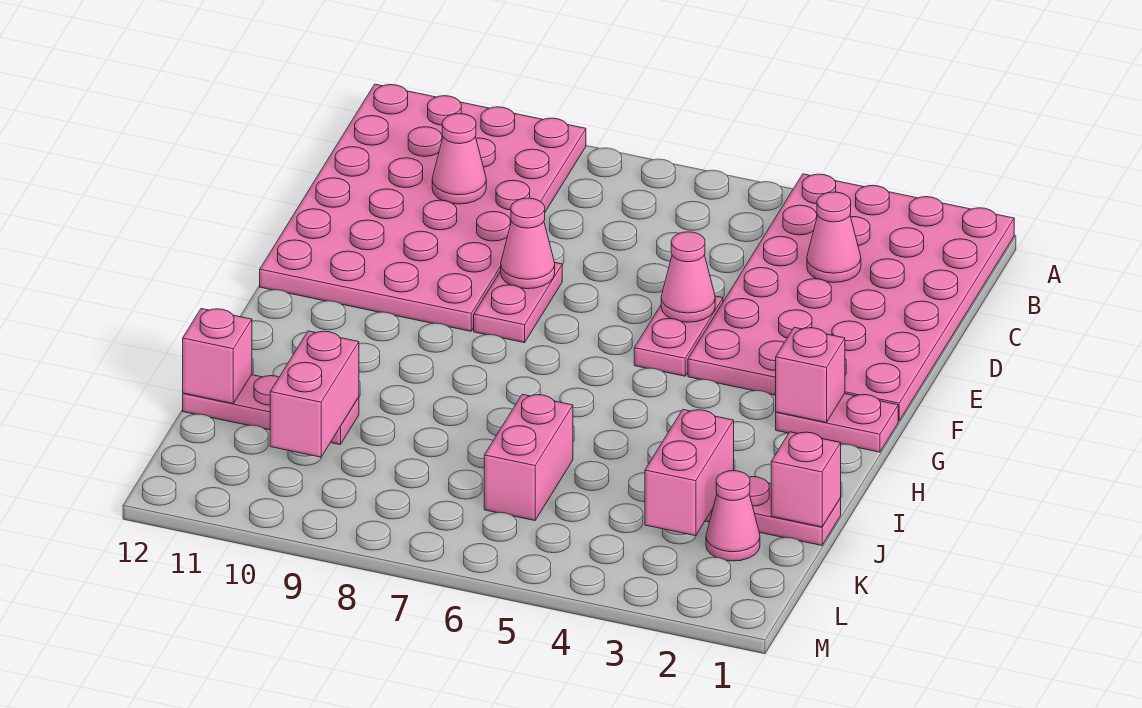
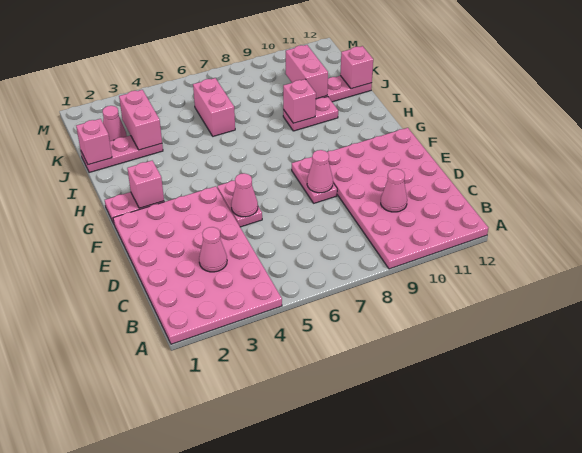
none -> pink plate I9:I10 level 1
none -> pink brick I9 level 2

